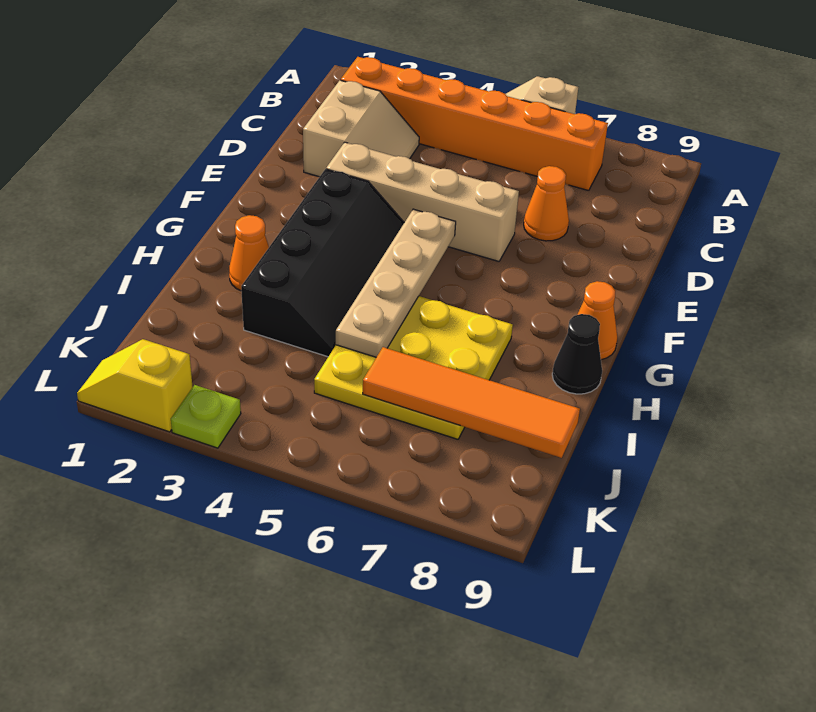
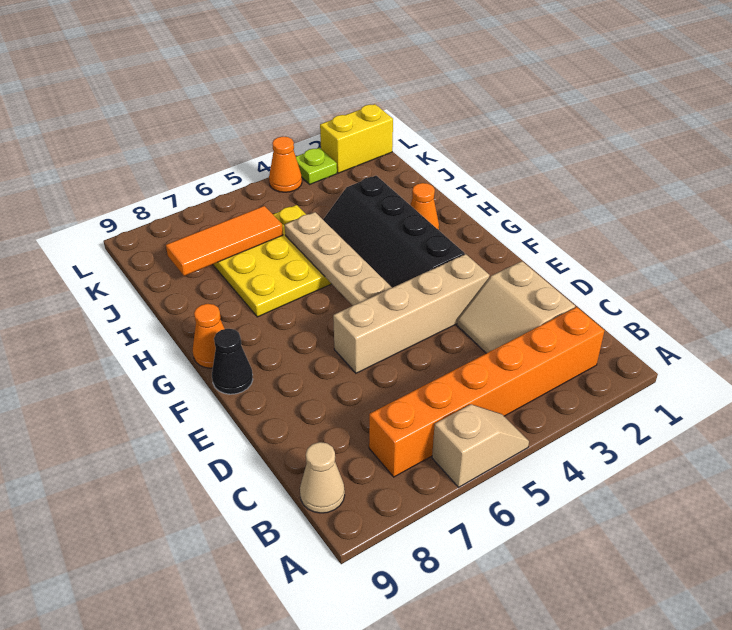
none -> tan cone B9 level 1
orange cone D7 level 1 -> orange cone L4 level 1
black cone H9 level 1 -> black cone F9 level 1
orange tile J6:J9 level 2 -> orange tile J6:J8 level 2
yellow slope L1:L2 level 1 top 2 -> yellow brick L1:L2 level 1

